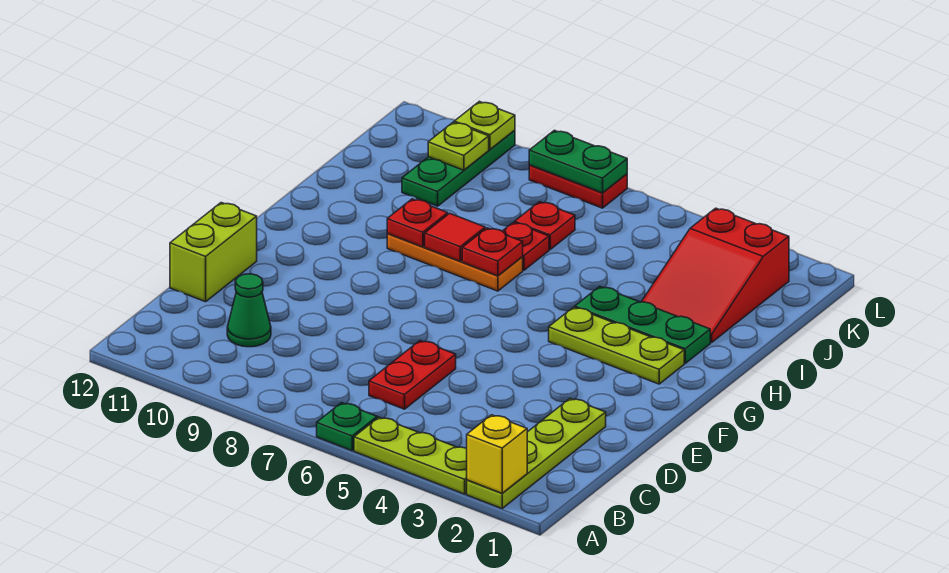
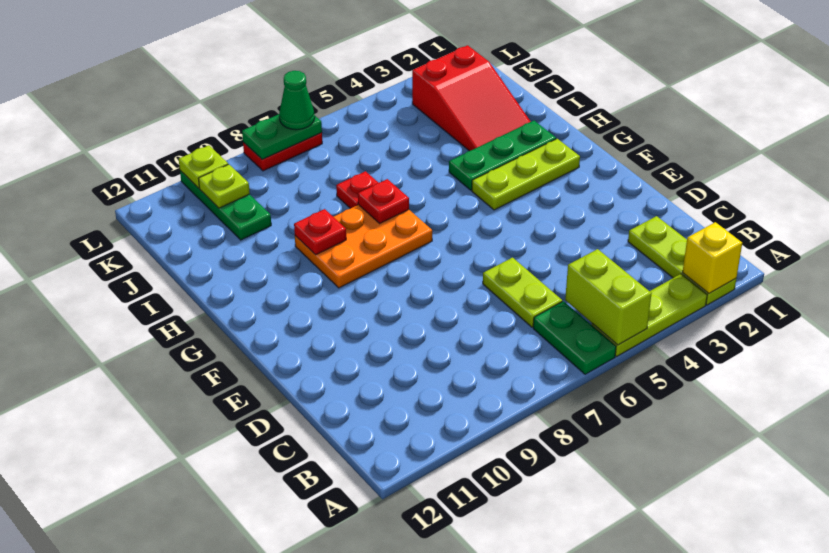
lime plate A2:D2 level 1 -> lime plate A2:C2 level 1
green plate A6 level 1 -> green plate A6:B6 level 1
red plate C6:D6 level 1 -> lime plate C6:D6 level 1
green cone C10 level 1 -> green cone L7 level 3
lime brick D12:E12 level 1 -> lime brick A5:B5 level 2
orange plate H7:H9 level 1 -> orange plate G7:H9 level 1
red tile H8 level 2 -> none
red plate J7 level 1 -> none

